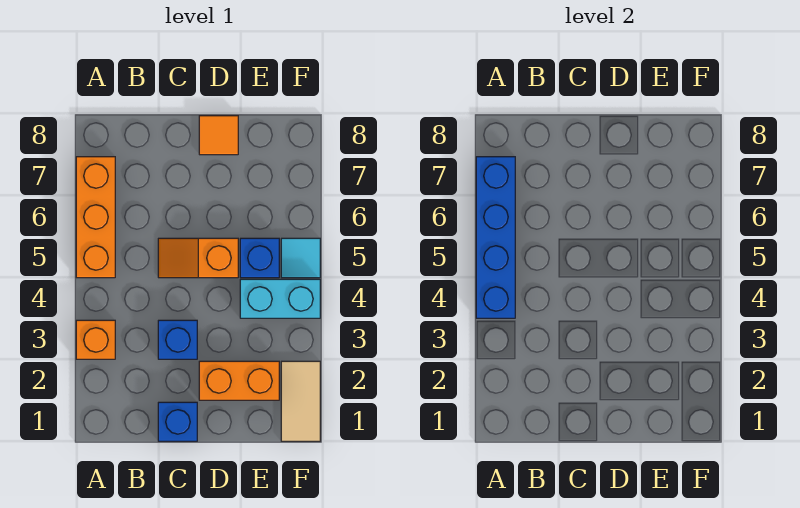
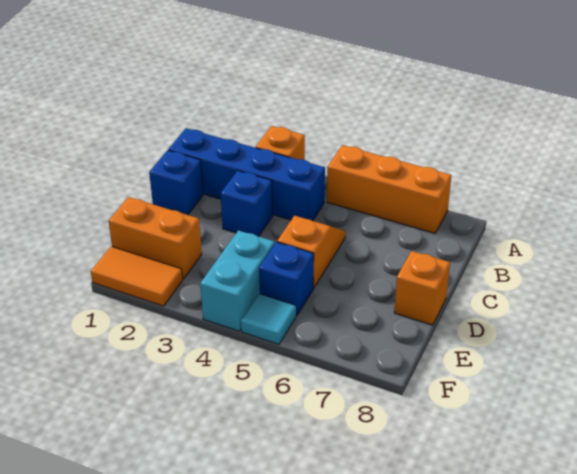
blue brick A4:A7 level 2 -> blue brick B1:B4 level 1
orange brick D2:E2 level 1 -> orange brick E1:E2 level 1
orange tile D8 level 1 -> orange brick D8 level 1
tan tile F1:F2 level 1 -> orange tile F1:F2 level 1

